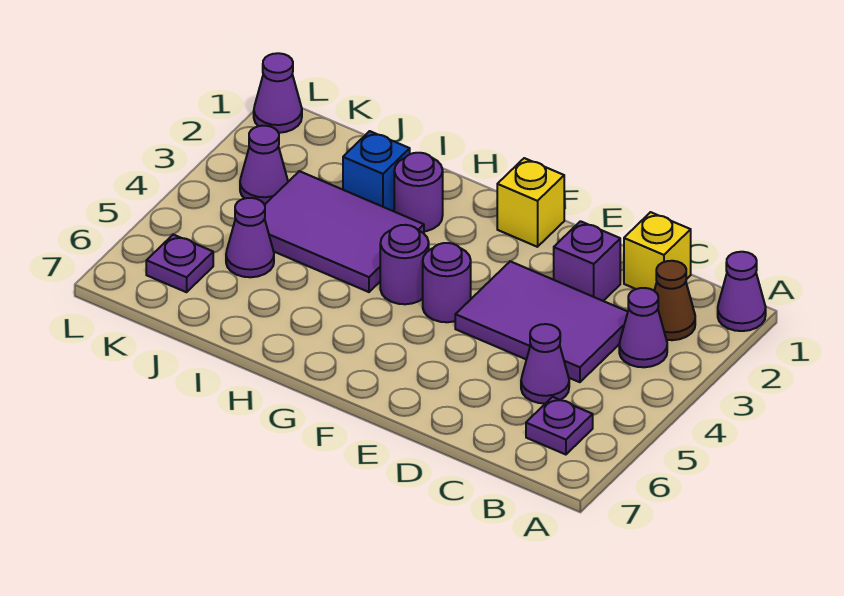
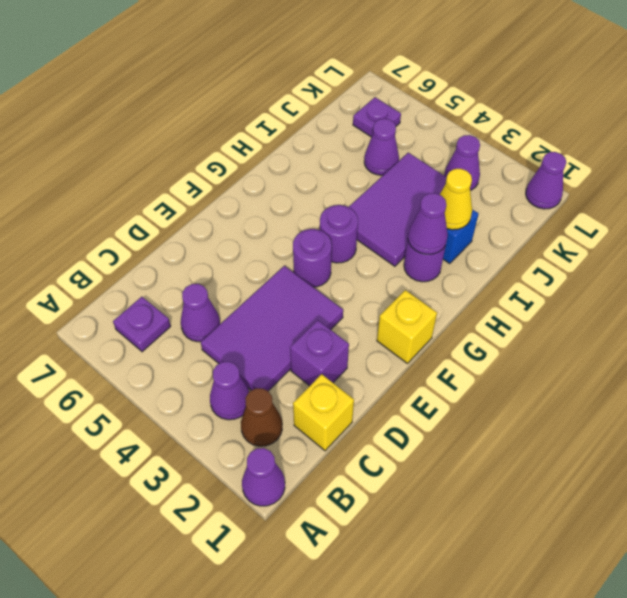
none -> purple cone H2 level 2
none -> yellow cone I2 level 2

